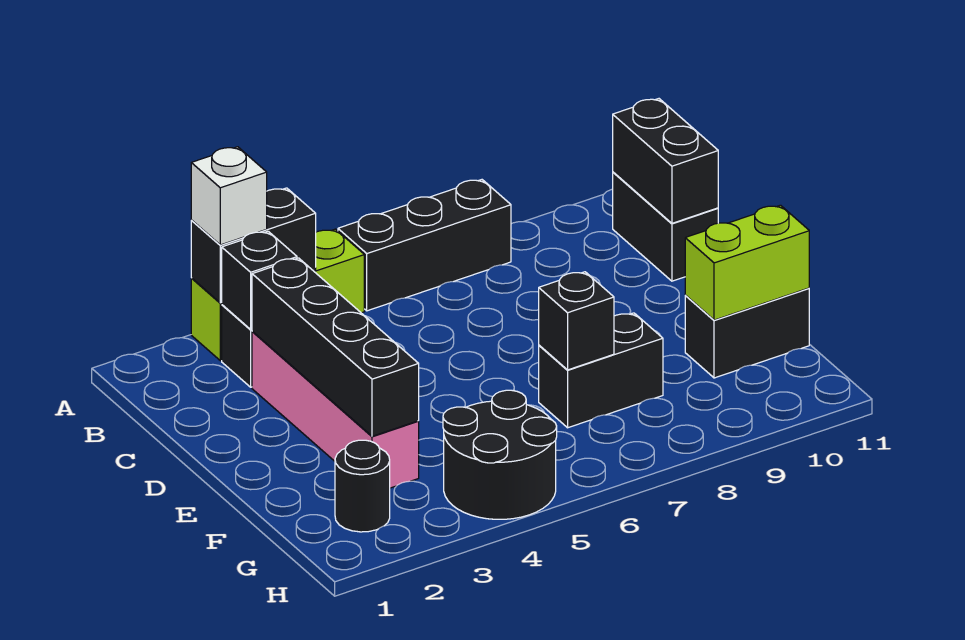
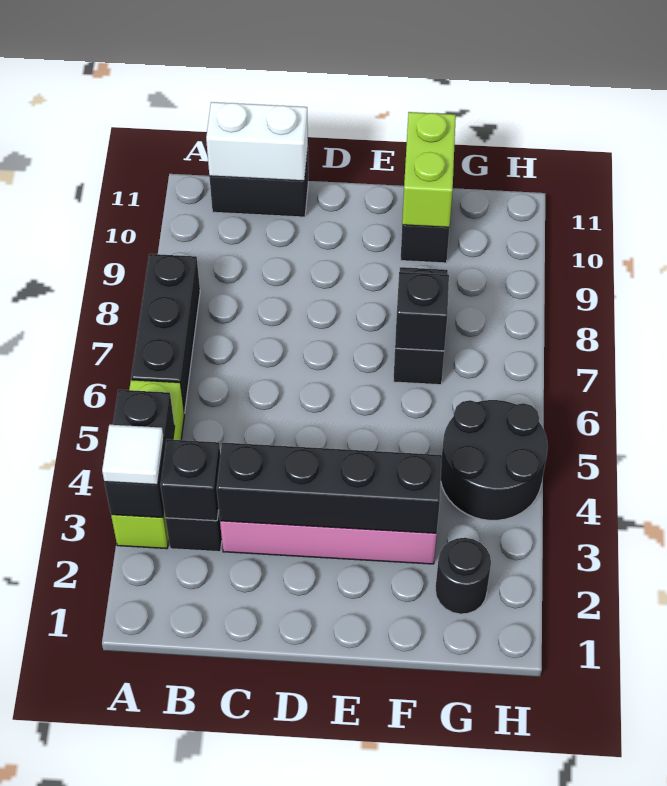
white brick A3 level 3 -> white tile A3 level 3
black brick B11:C11 level 2 -> white brick B11:C11 level 2

